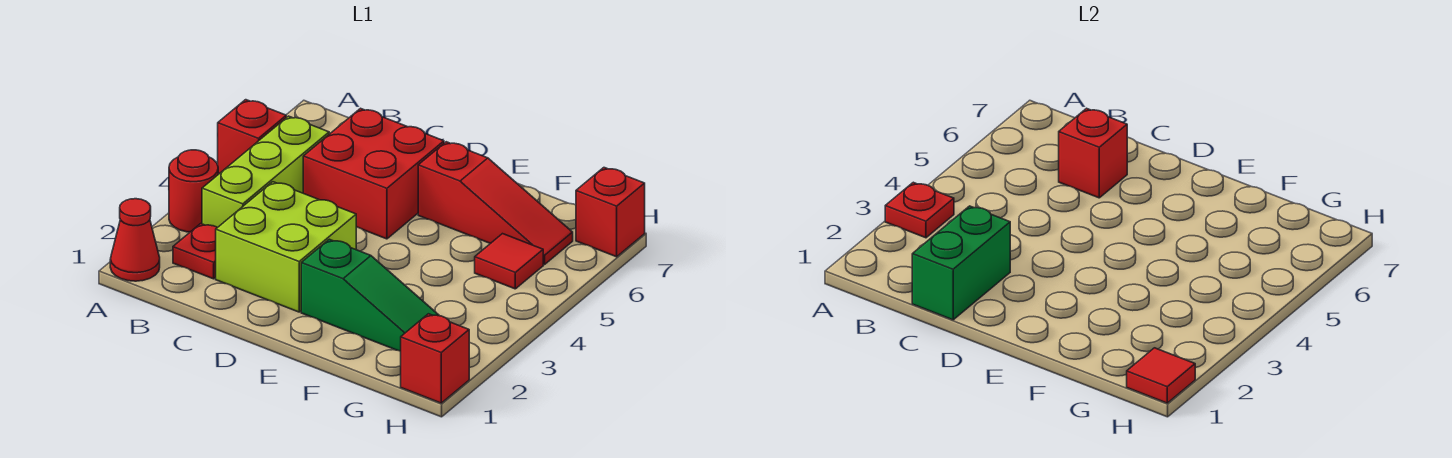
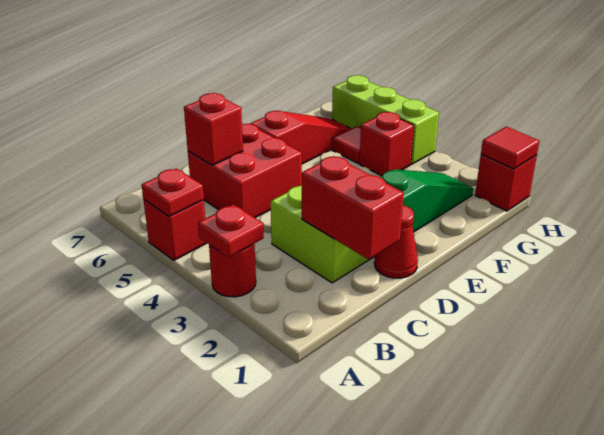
red cone A1 level 1 -> red cone D1 level 1
red plate B2 level 1 -> red plate A5 level 2
lime brick B3:B5 level 1 -> lime brick H4:H6 level 1
green brick C1:C2 level 2 -> red brick C1:C2 level 2
red brick H7 level 1 -> red brick G4 level 1

